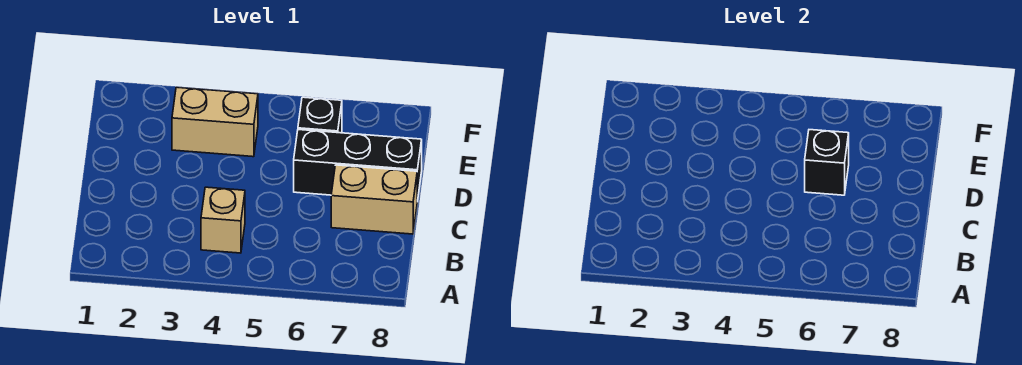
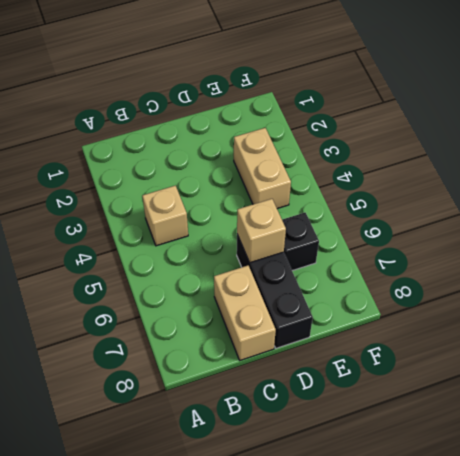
black brick D6 level 2 -> tan brick D6 level 2

